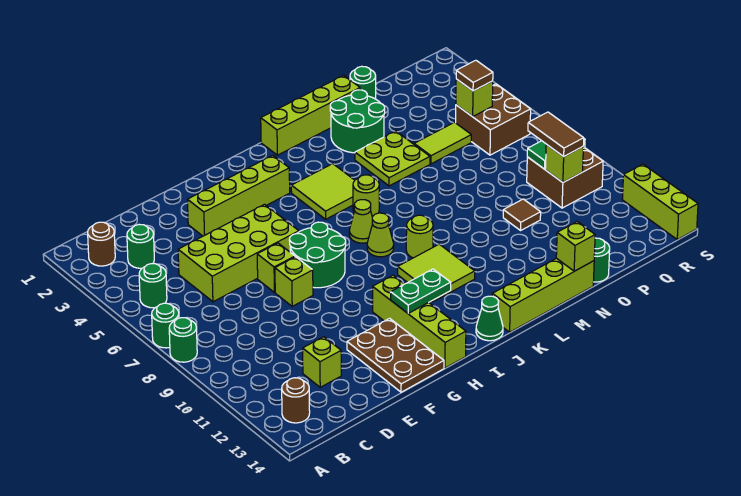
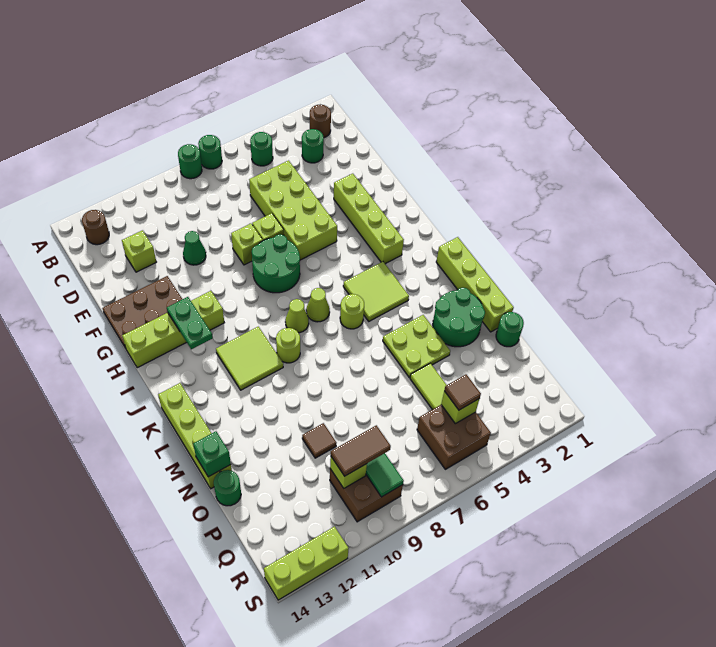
green cone J14 level 1 -> green cone E10 level 1
lime brick N14 level 2 -> green brick N14 level 2

